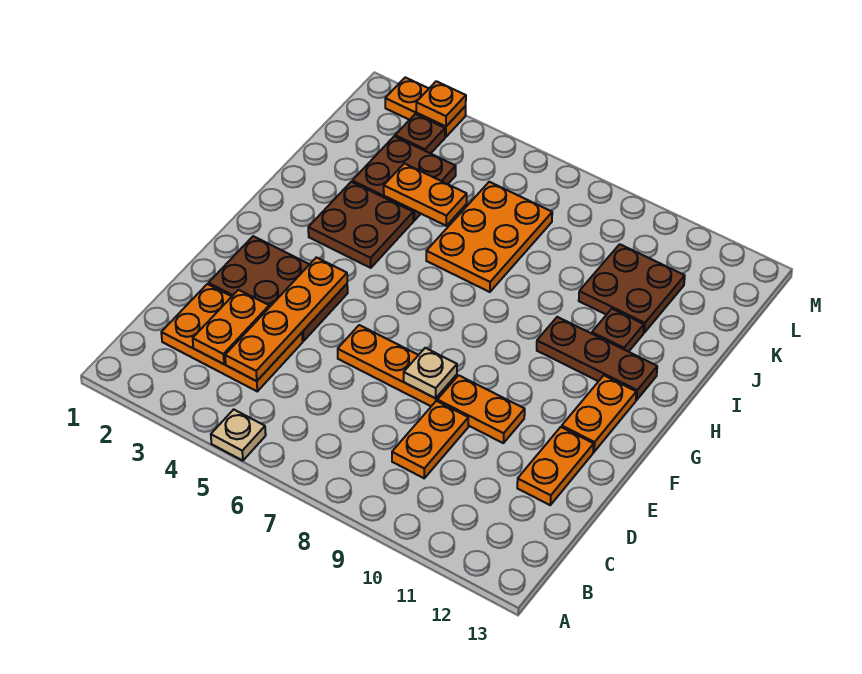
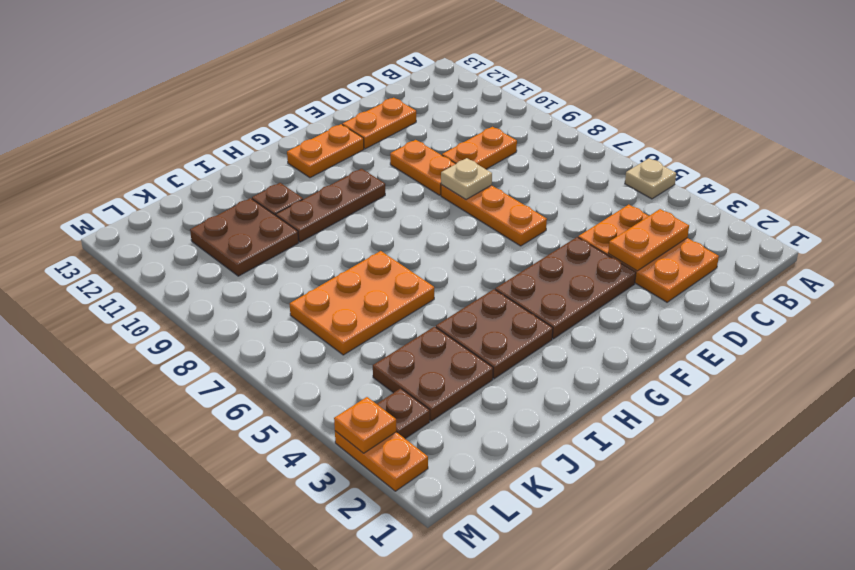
orange plate C4:F4 level 2 -> none
brown plate E2:F4 level 1 -> brown plate E3:G4 level 1
brown plate H10:H12 level 1 -> brown plate G10:I10 level 1
orange plate J4:J5 level 2 -> none

